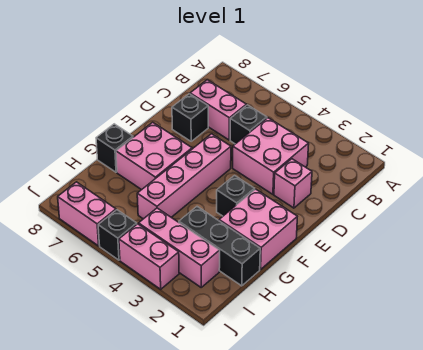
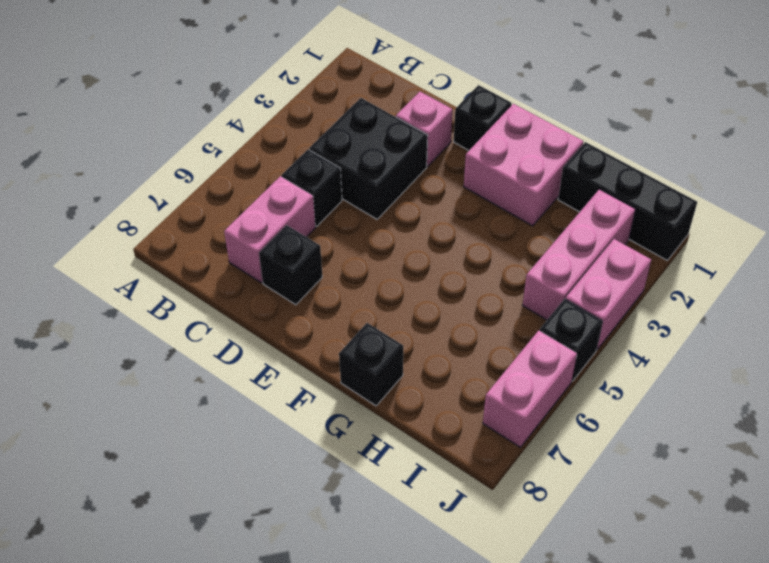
pink brick C3:D4 level 1 -> black brick C3:D4 level 1
pink brick E5:H5 level 1 -> none
black brick F3 level 1 -> black brick E1 level 1
pink brick F6:G7 level 1 -> none
black brick H1:H3 level 1 -> black brick H1:J1 level 1

